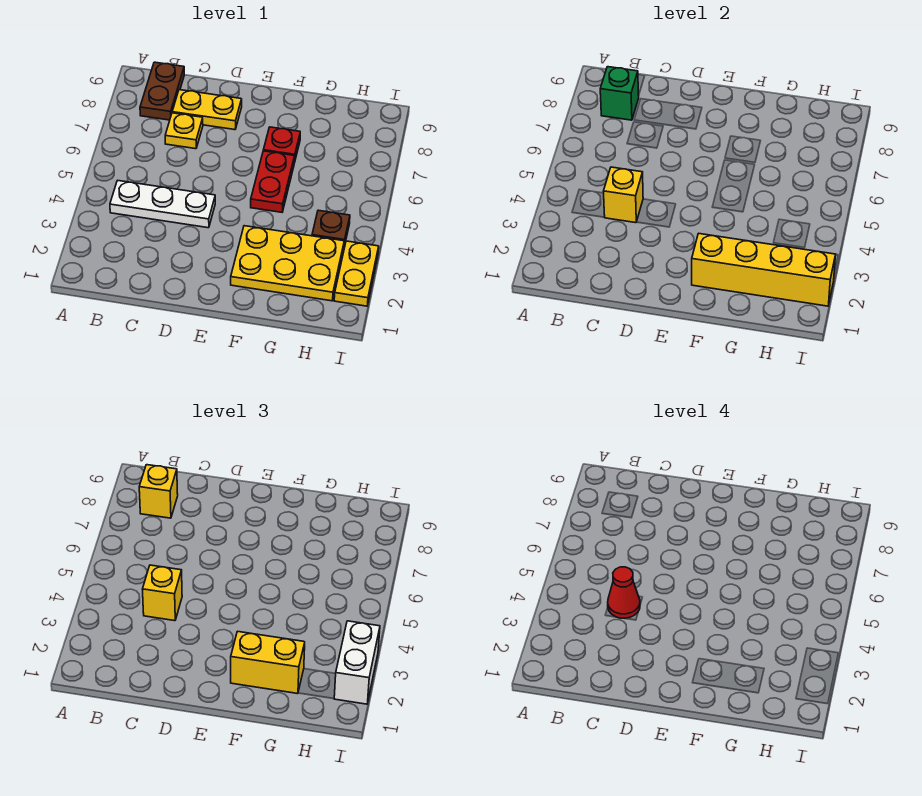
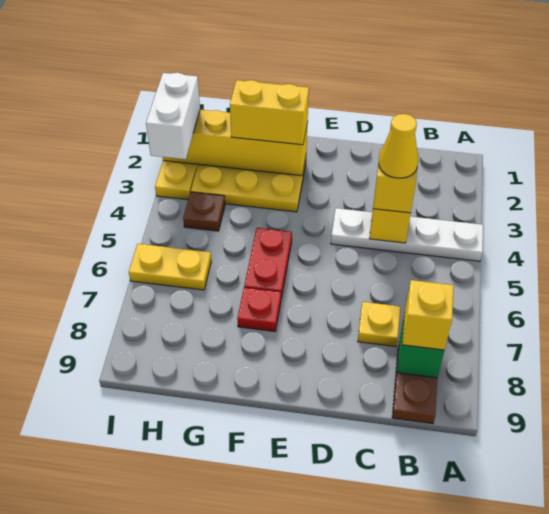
white plate B4:D4 level 1 -> white plate A4:D4 level 1
red cone C4 level 4 -> yellow cone C4 level 4
yellow plate C8:D8 level 1 -> yellow plate H6:I6 level 1

